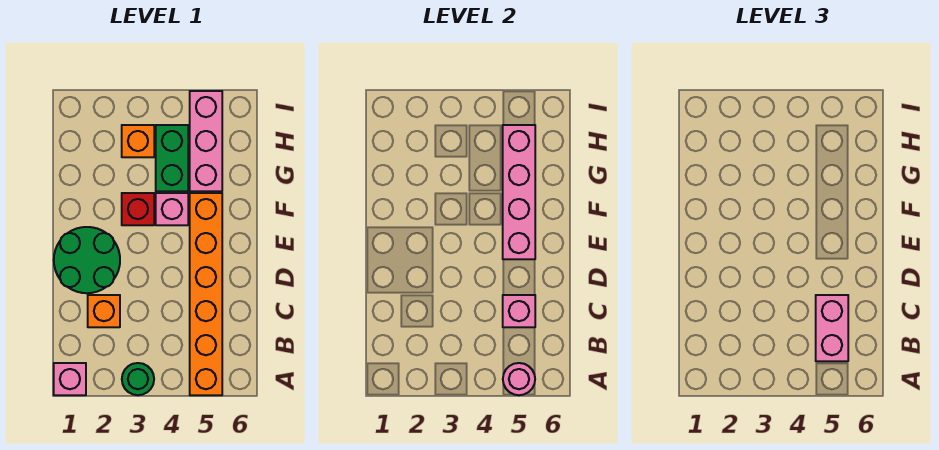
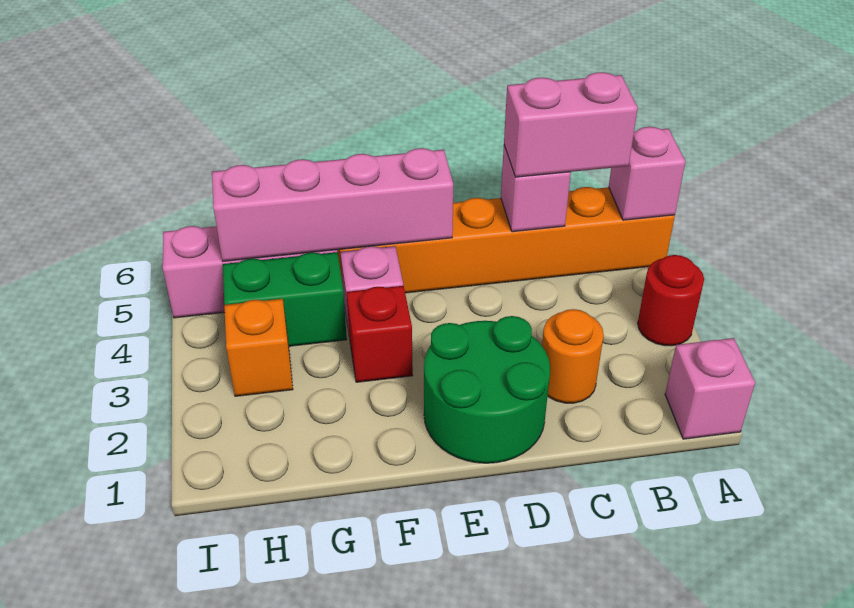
green round brick A3 level 1 -> red round brick A3 level 1
pink round brick A5 level 2 -> pink brick A5 level 2
orange brick C2 level 1 -> orange round brick C2 level 1

